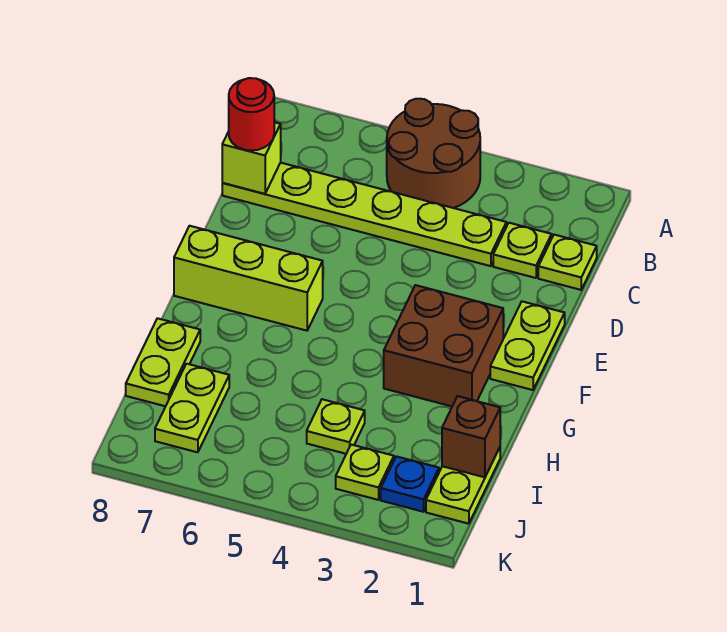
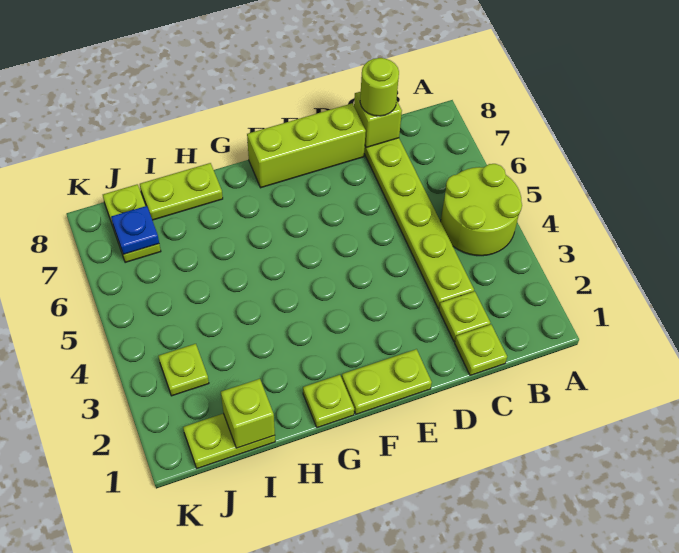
brown round brick A4:B5 level 1 -> lime round brick A4:B5 level 1
red round brick C8 level 3 -> lime round brick C8 level 3
brown brick F2:G3 level 1 -> none
lime brick F6:F8 level 1 -> lime brick D8:F8 level 1
brown brick I1 level 2 -> lime brick I1 level 2
lime plate I4 level 1 -> lime plate G1 level 1
lime plate I7:J7 level 1 -> lime plate J7:J8 level 1
blue plate J2 level 1 -> blue plate J7 level 2

